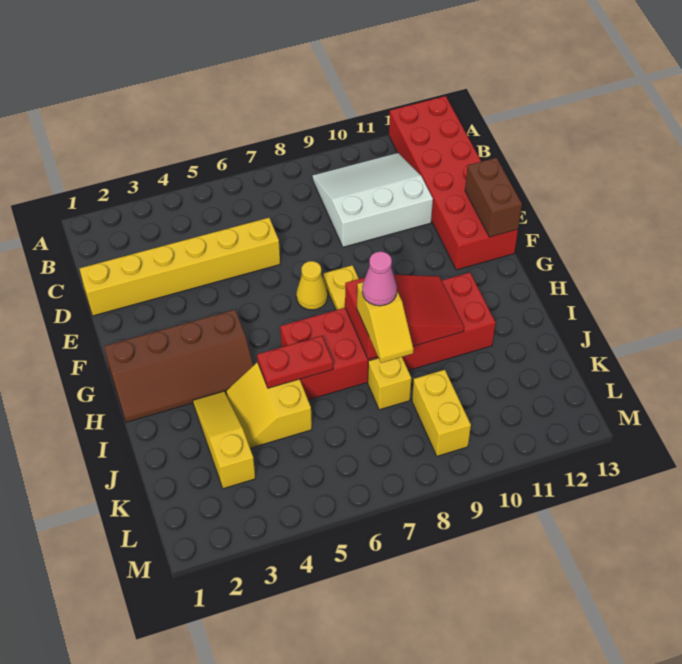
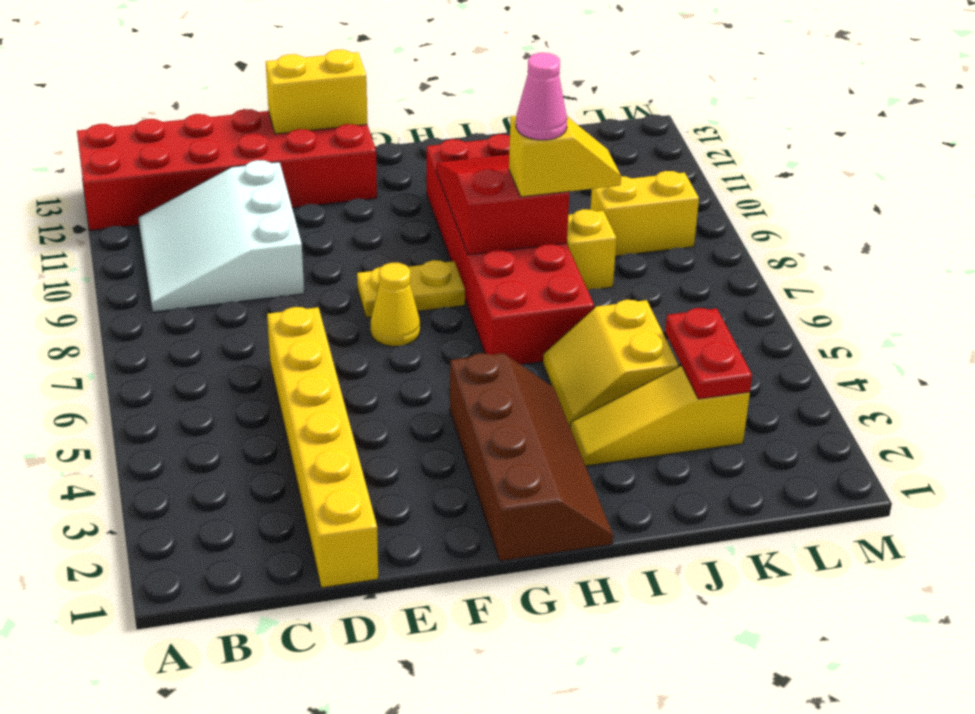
brown brick E13:F13 level 2 -> yellow brick E13:F13 level 2
yellow slope I4:J5 level 1 top 5 -> yellow slope I4:J5 level 1 top J
red plate I5:I6 level 2 -> red plate K3:K4 level 2

